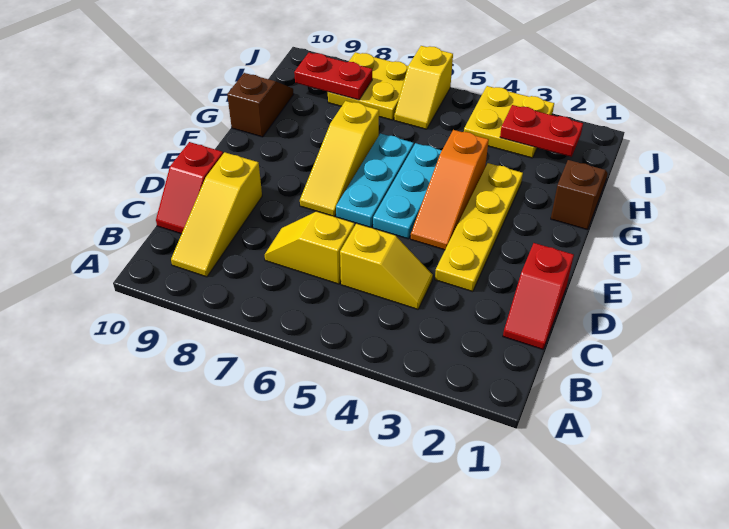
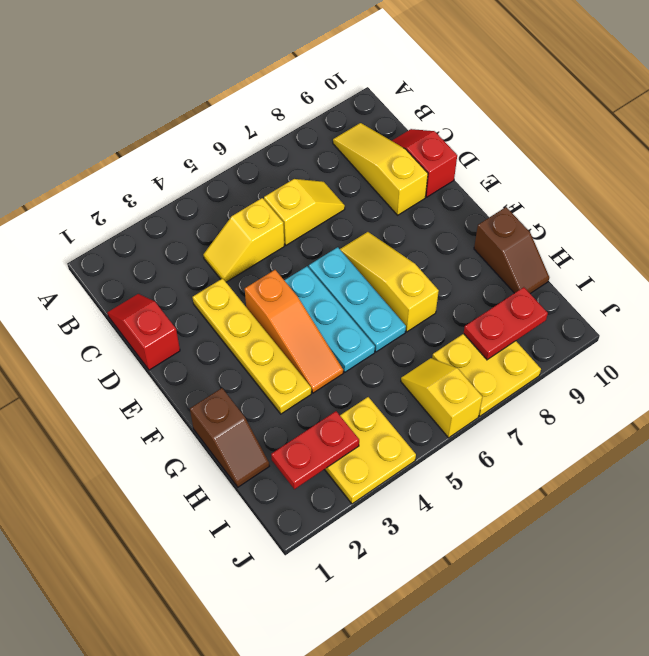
orange slope E4:G4 level 1 top G -> orange slope E4:G4 level 1 top E

